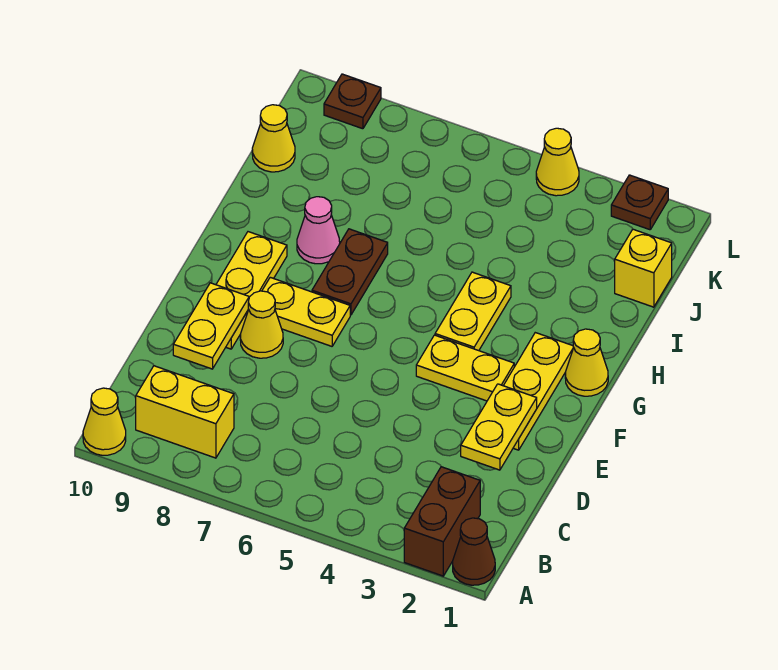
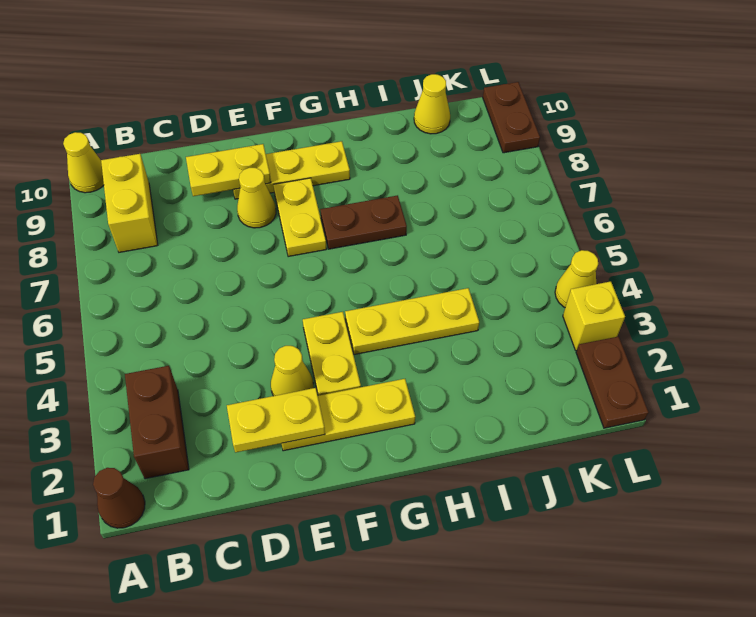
brown brick A2:B2 level 1 -> brown brick B2:B3 level 1
yellow cone G1 level 1 -> yellow cone E3 level 1
yellow plate G4:H4 level 1 -> yellow plate G4:I4 level 1
pink cone H8 level 1 -> none
yellow brick J1 level 1 -> yellow brick L3 level 1
brown plate L2 level 1 -> brown plate L1:L2 level 1
brown plate L9 level 1 -> brown plate L9:L10 level 1

